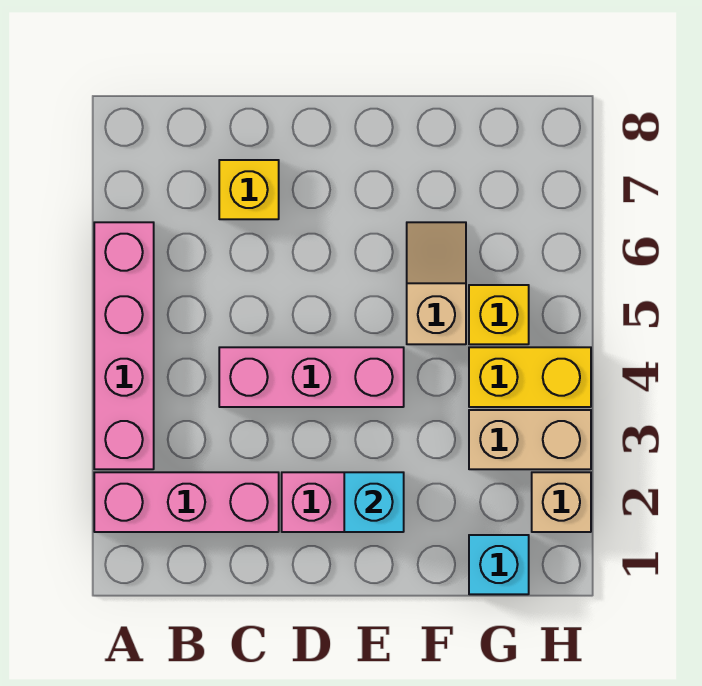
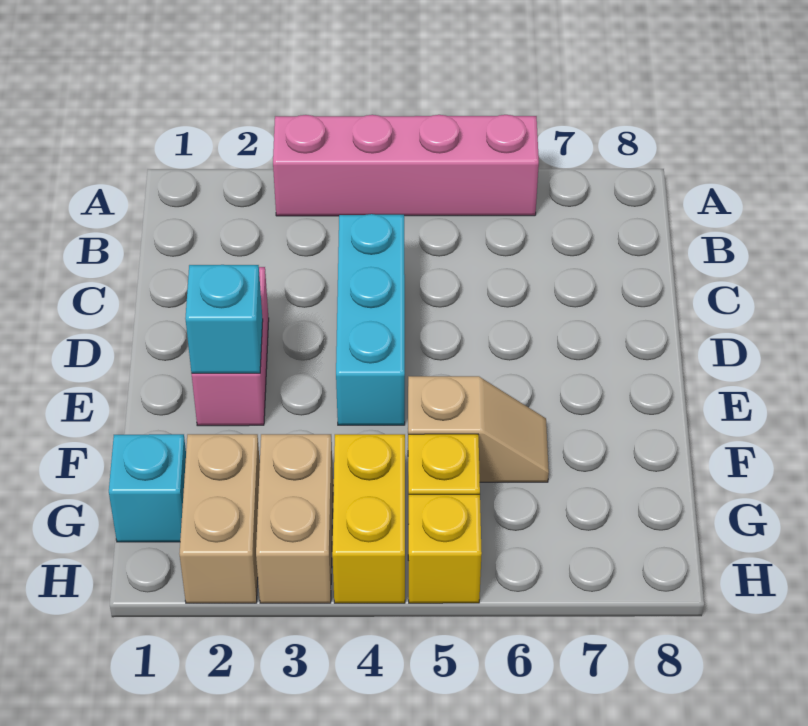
pink brick A2:C2 level 1 -> none
pink brick C4:E4 level 1 -> cyan brick C4:E4 level 1
yellow brick C7 level 1 -> yellow brick H5 level 1
tan brick H2 level 1 -> tan brick G2:H2 level 1

